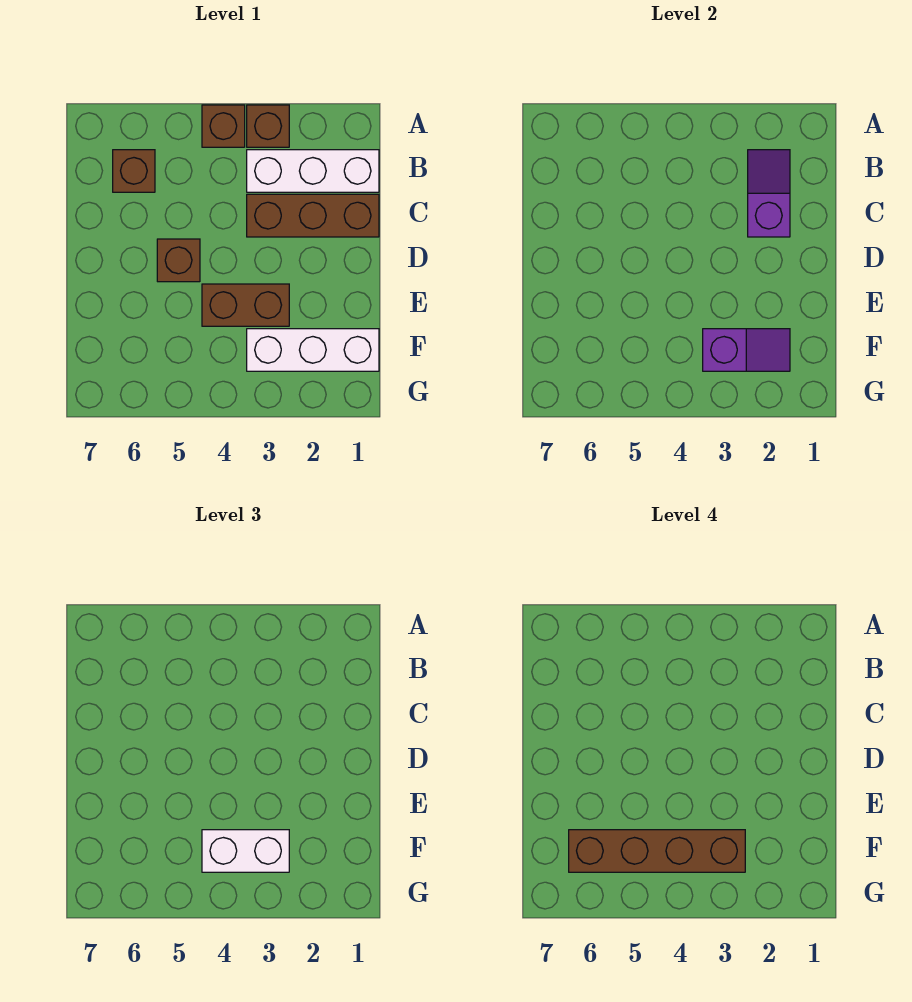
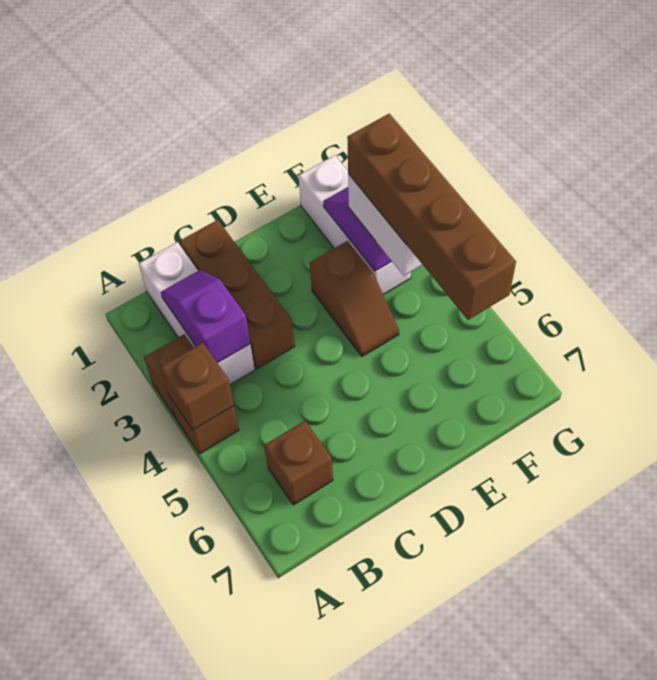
purple slope B2:C2 level 2 top C -> purple slope B2:B3 level 2 top 3
brown brick D5 level 1 -> brown brick A4 level 2
brown brick E3:E4 level 1 -> brown slope E3:E4 level 1 top 3

